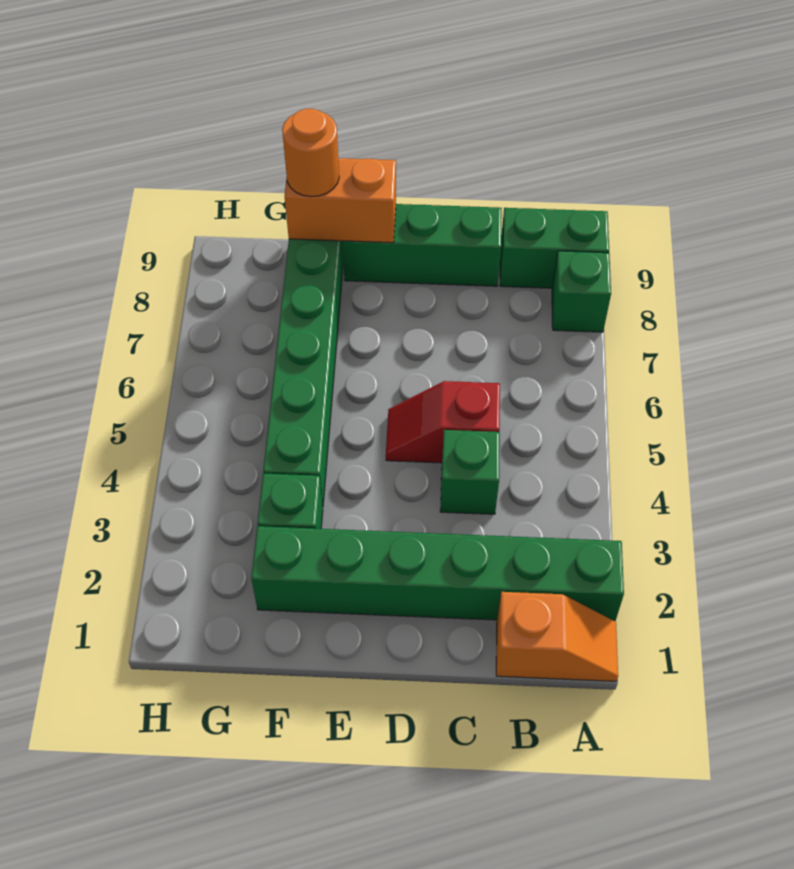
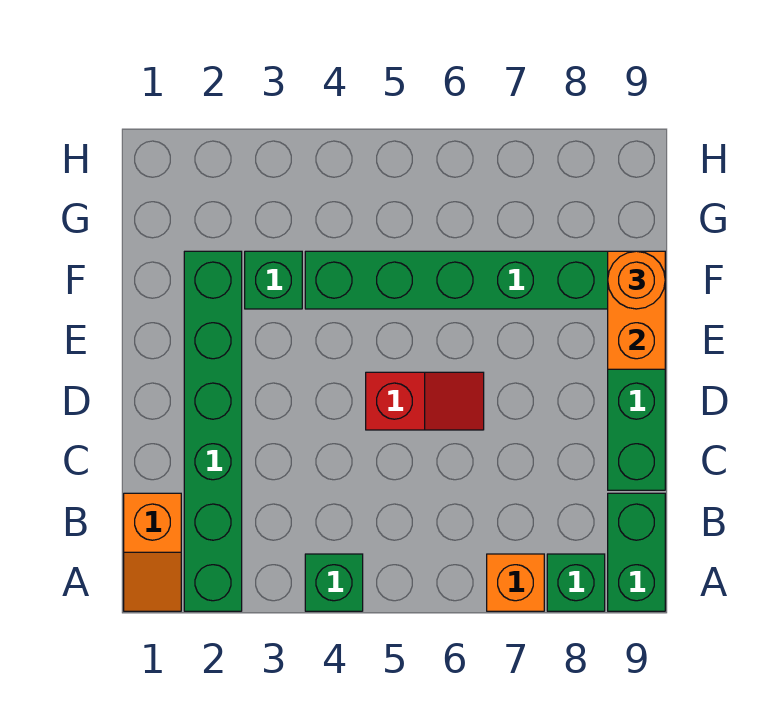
none -> orange brick A7 level 1
green brick C4 level 1 -> green brick A4 level 1
red slope C5:D5 level 1 top C -> red slope D5:D6 level 1 top 5

